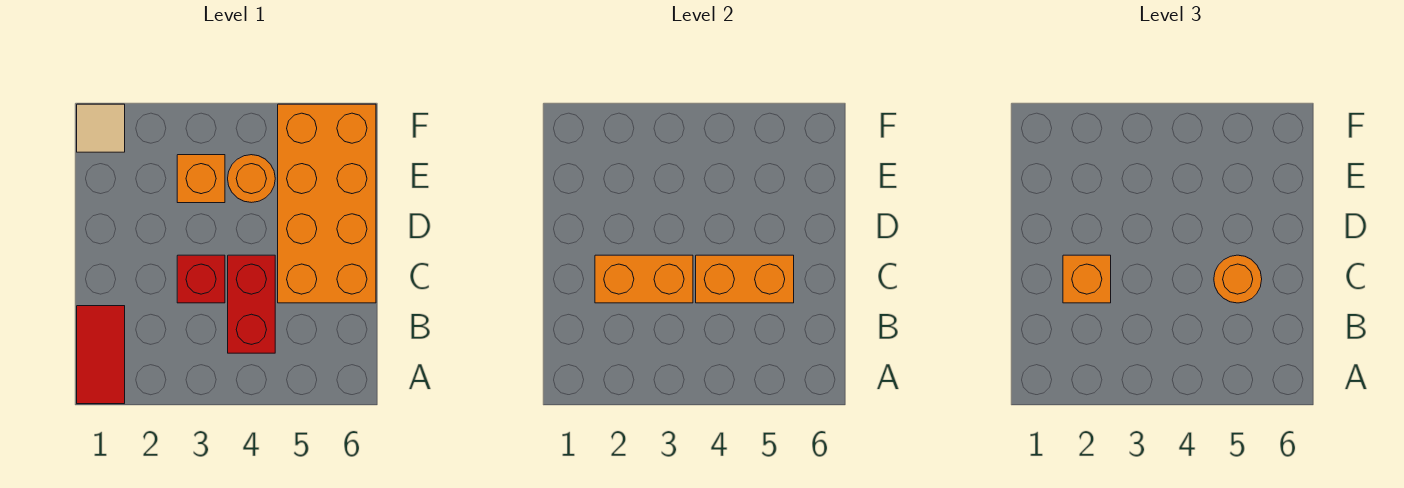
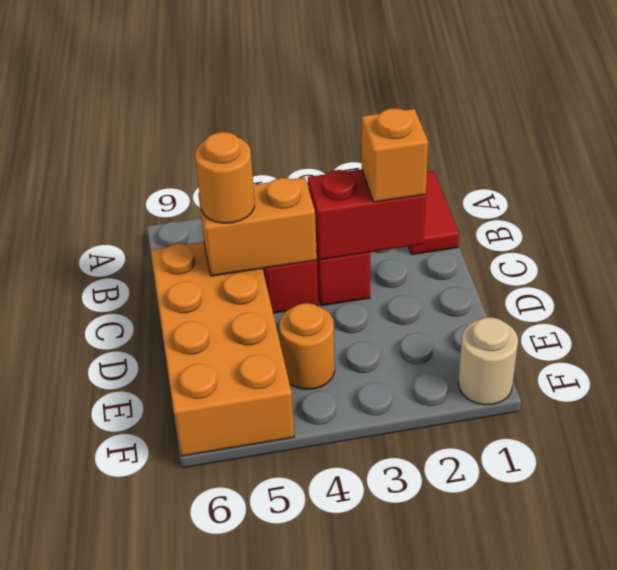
orange brick C2:C3 level 2 -> red brick C2:C3 level 2
orange brick E3 level 1 -> none
tan tile F1 level 1 -> tan round brick F1 level 1

